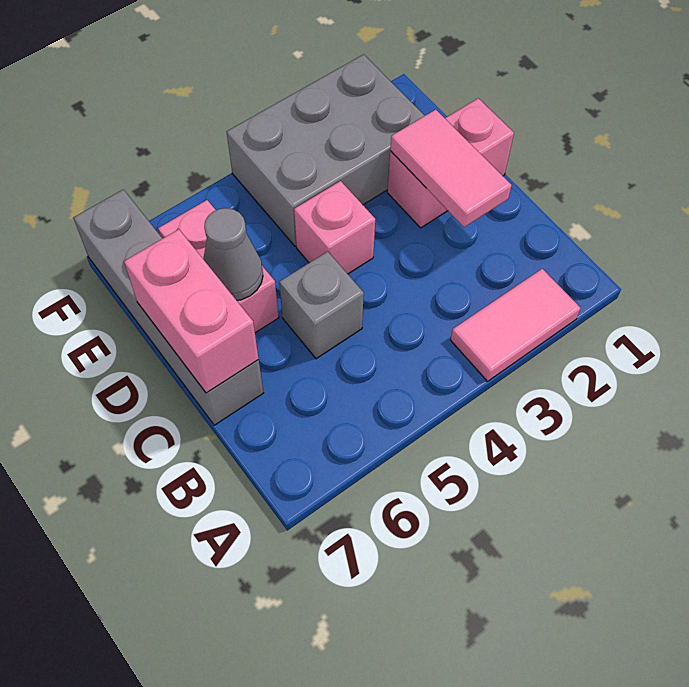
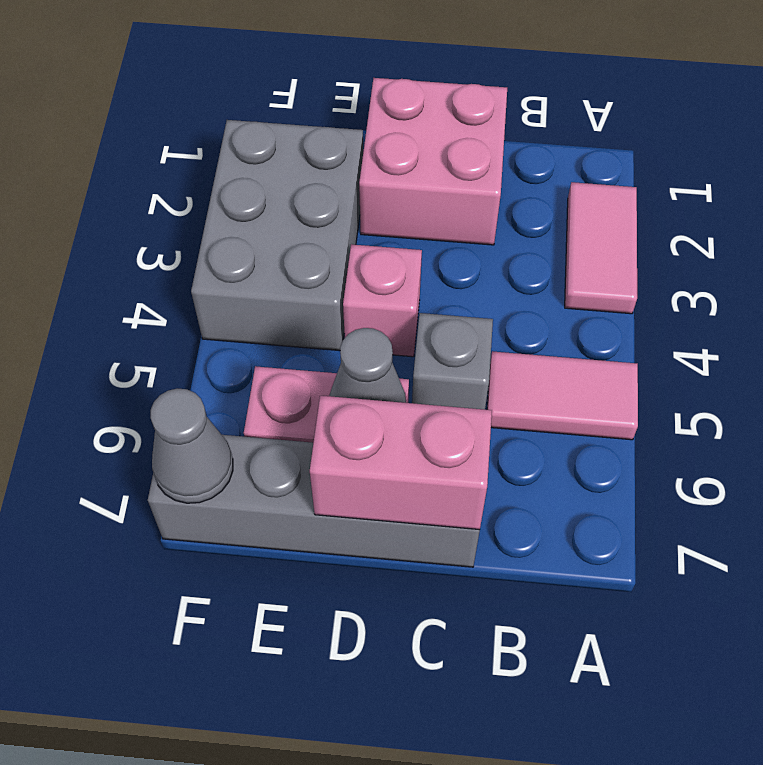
pink tile C2:D2 level 2 -> pink tile A5:B5 level 1
pink brick D1:D2 level 1 -> pink brick C1:D2 level 1
none -> grey cone F7 level 2

